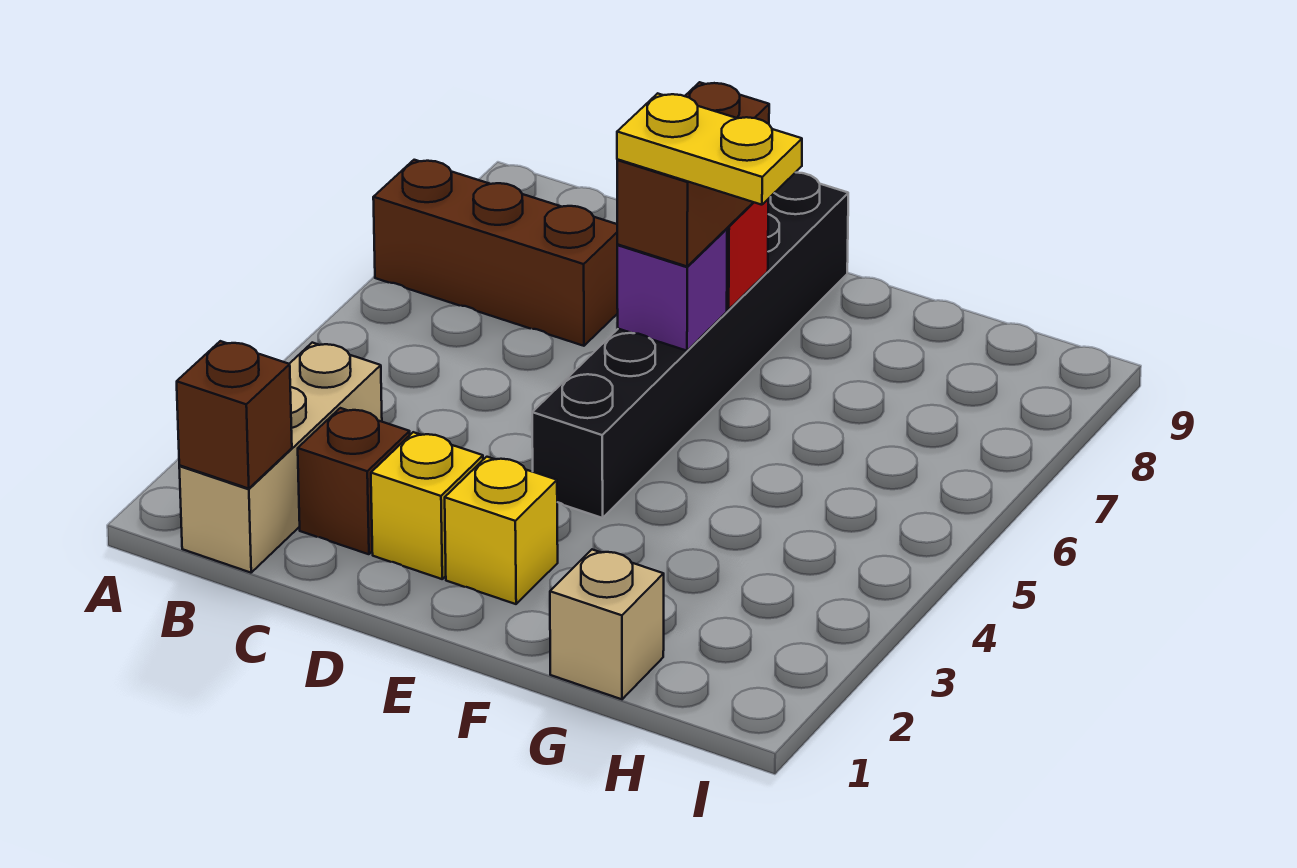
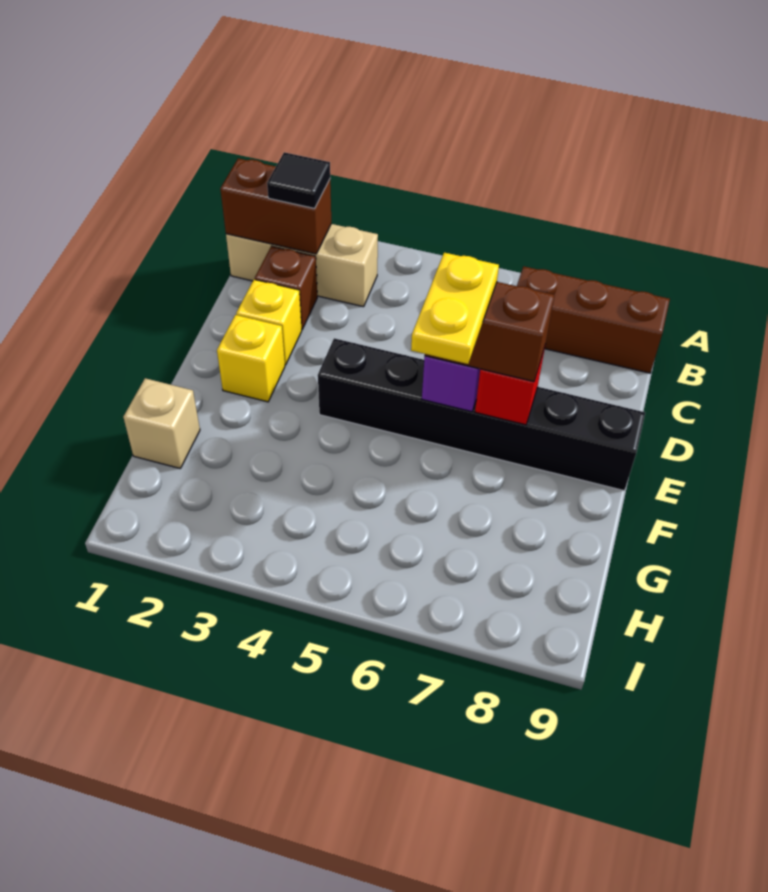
brown brick A7:C7 level 1 -> brown brick B7:B9 level 1
brown brick B1 level 2 -> brown brick B1:B2 level 2
none -> black tile B2 level 3

